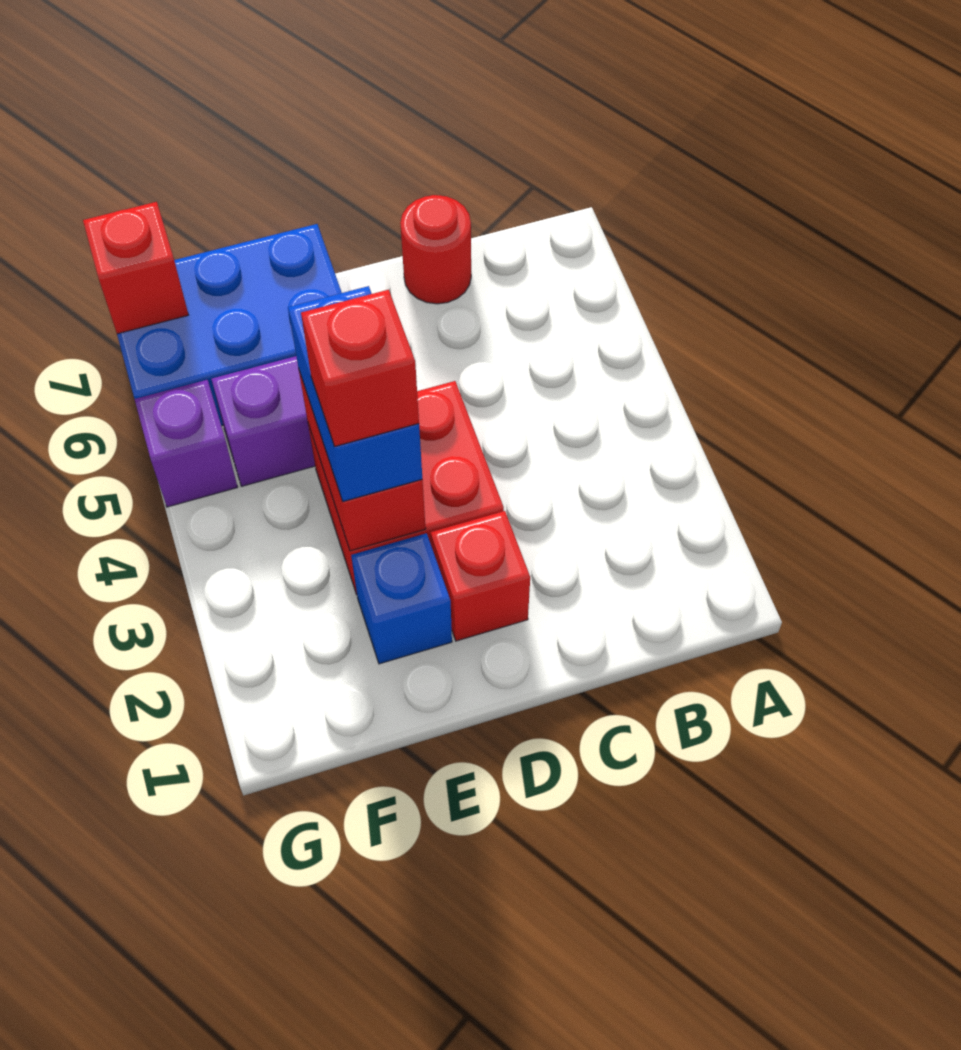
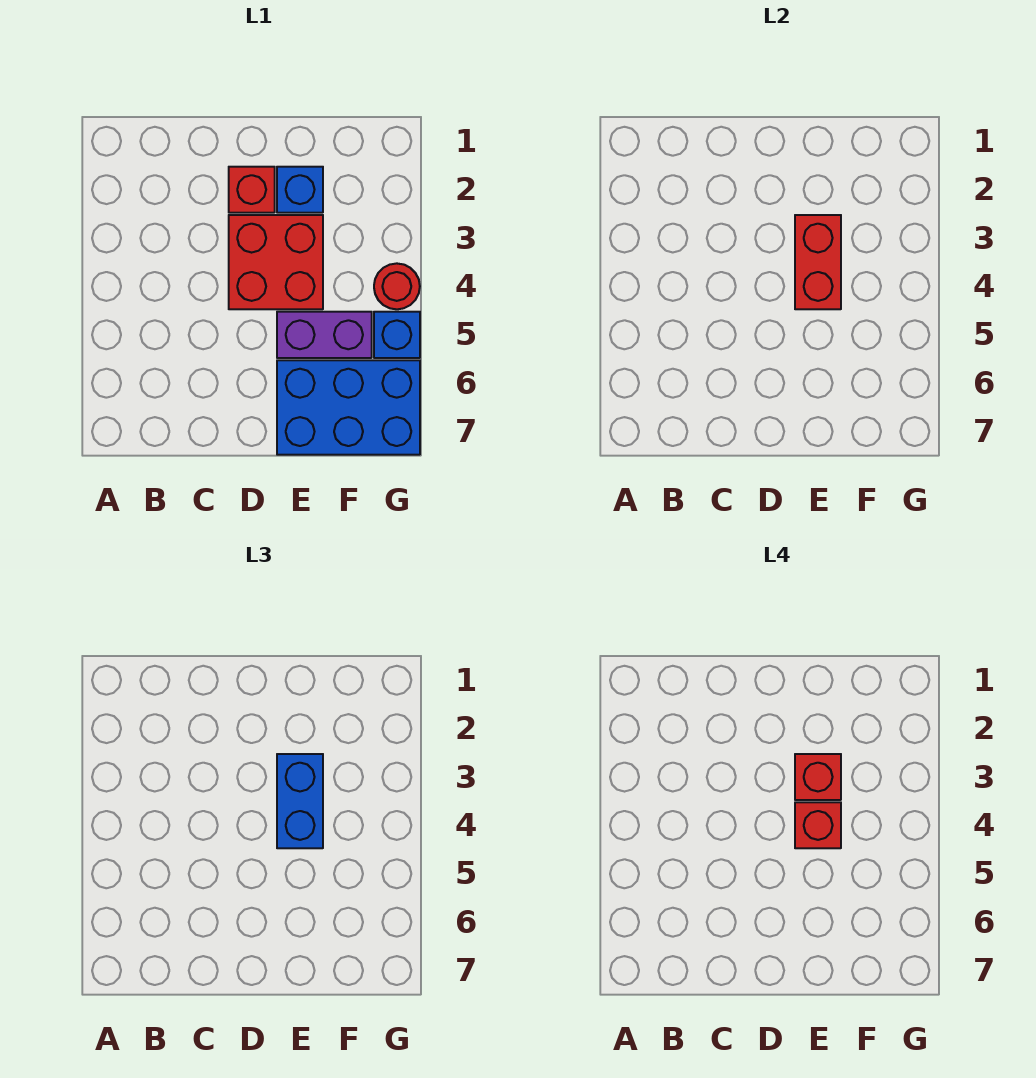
red round brick C7 level 1 -> red round brick G4 level 1
purple brick G5 level 1 -> blue brick G5 level 1
red brick G7 level 2 -> red brick E4 level 4

